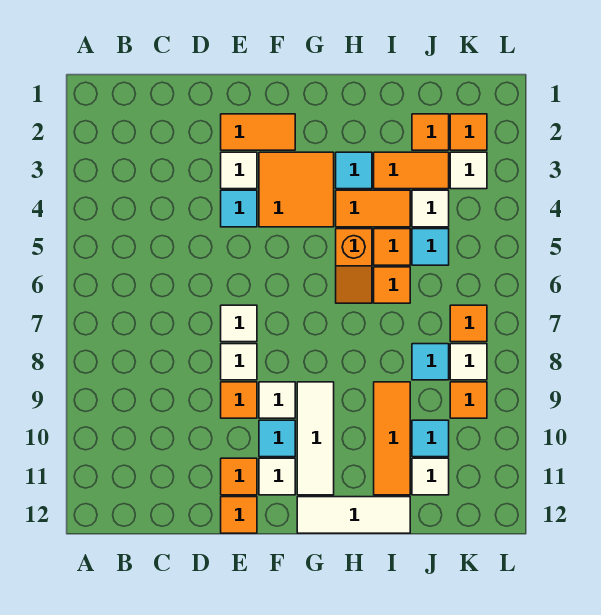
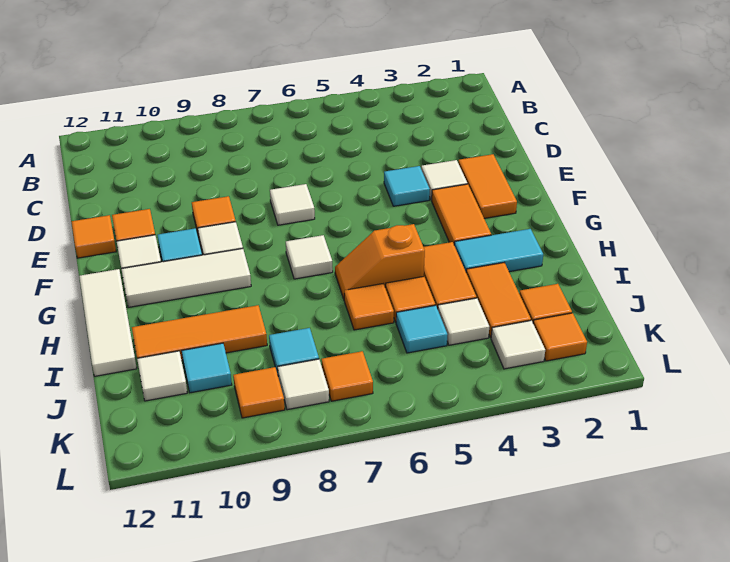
white tile E8 level 1 -> white tile G7 level 1
orange tile F3:G4 level 1 -> orange tile F3:G3 level 1
cyan tile H3 level 1 -> cyan tile H2:H3 level 1

